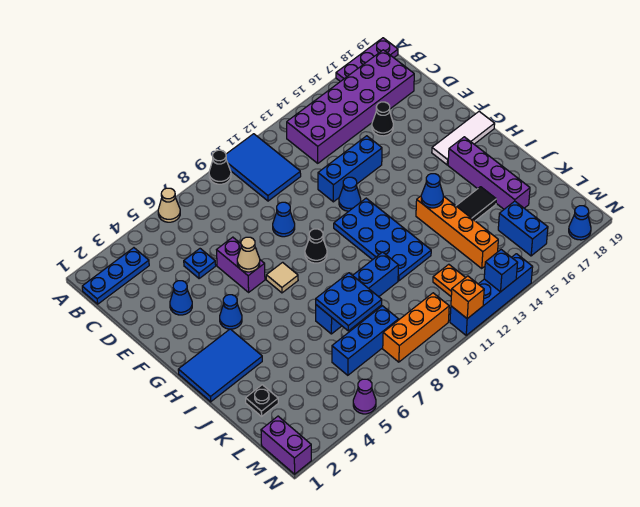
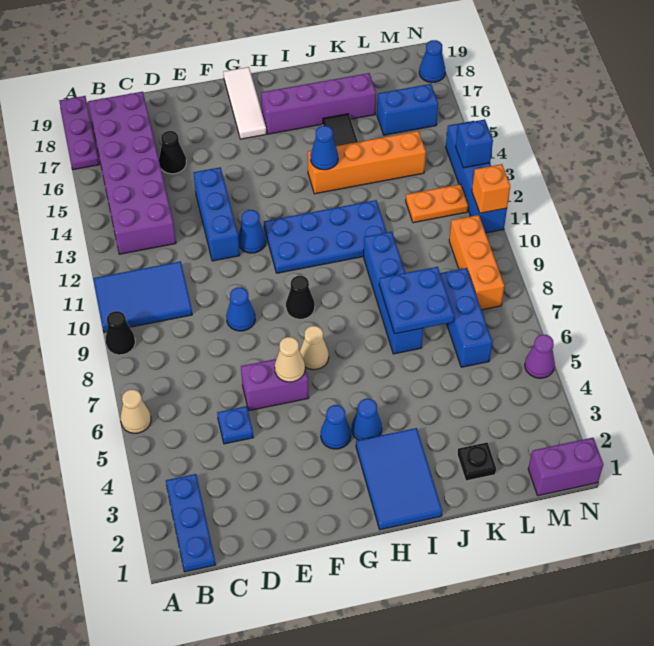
blue cone E3 level 1 -> blue cone H4 level 1
tan tile G7 level 1 -> tan cone G7 level 1

